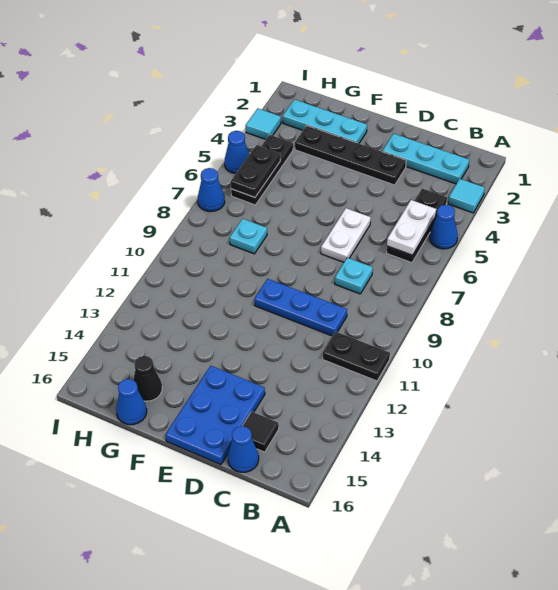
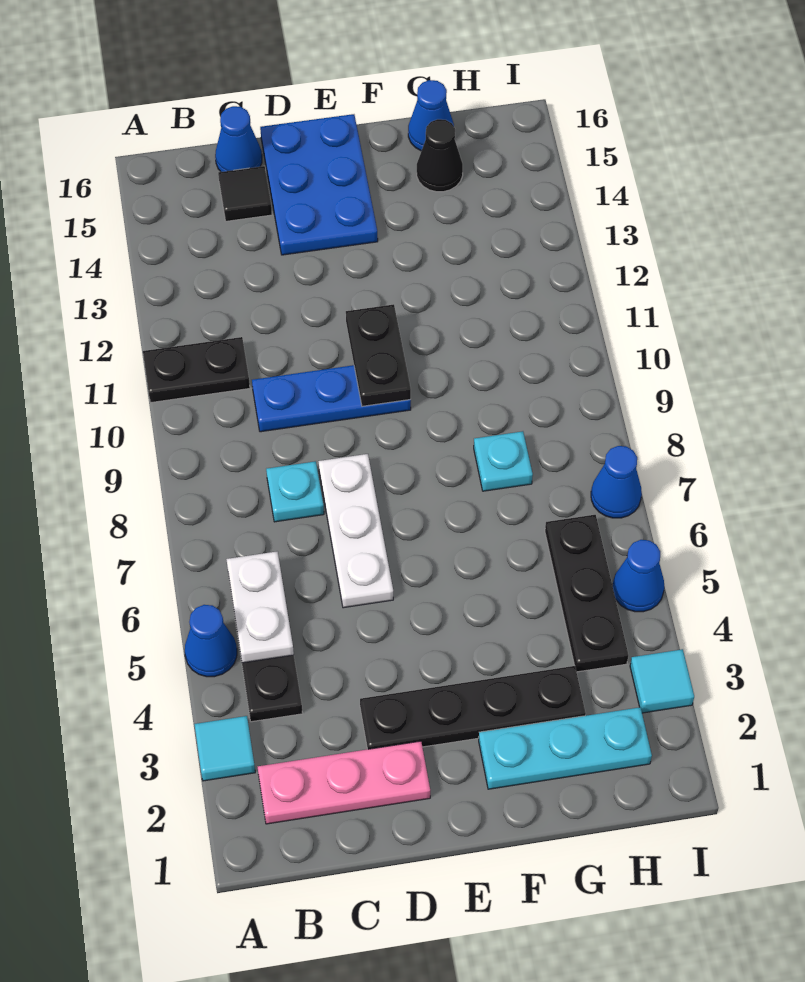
cyan plate B2:D2 level 1 -> pink plate B2:D2 level 1
white plate D6:D7 level 1 -> white plate D6:D8 level 1
black plate H5:H6 level 2 -> black plate E10:E11 level 2

